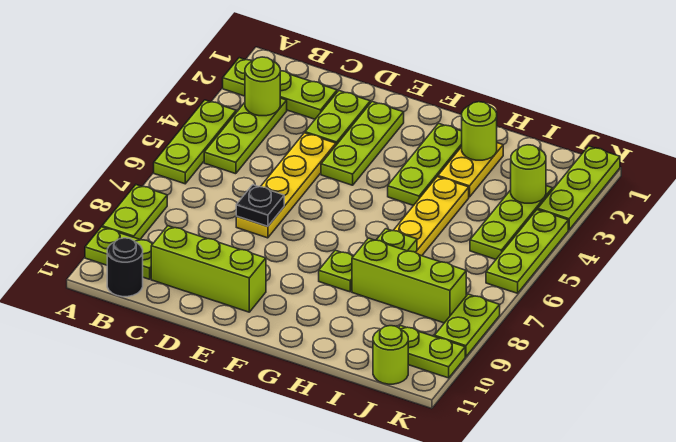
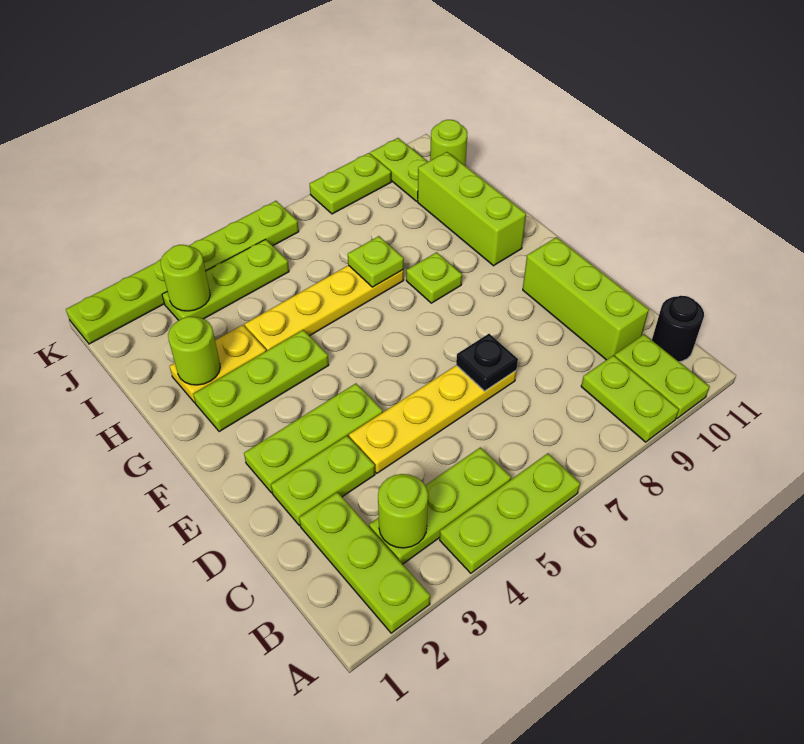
lime plate A8:A9 level 1 -> lime plate A9:B9 level 1
lime brick H8:J8 level 1 -> lime brick G10:I10 level 1

